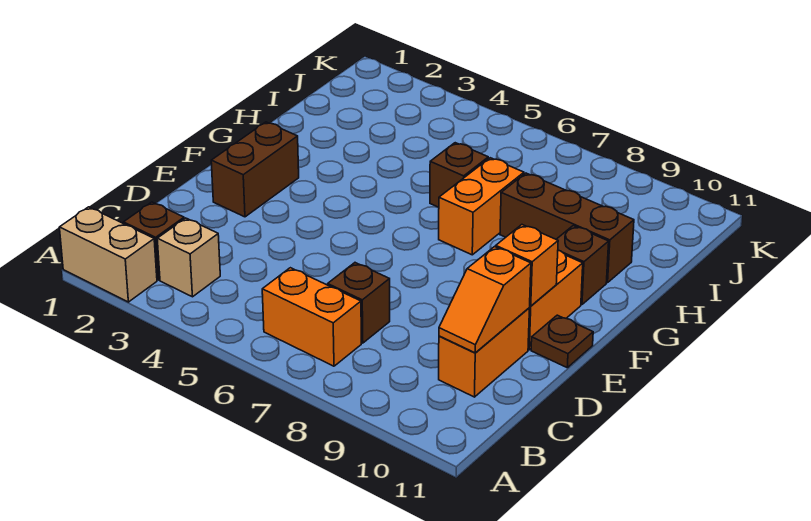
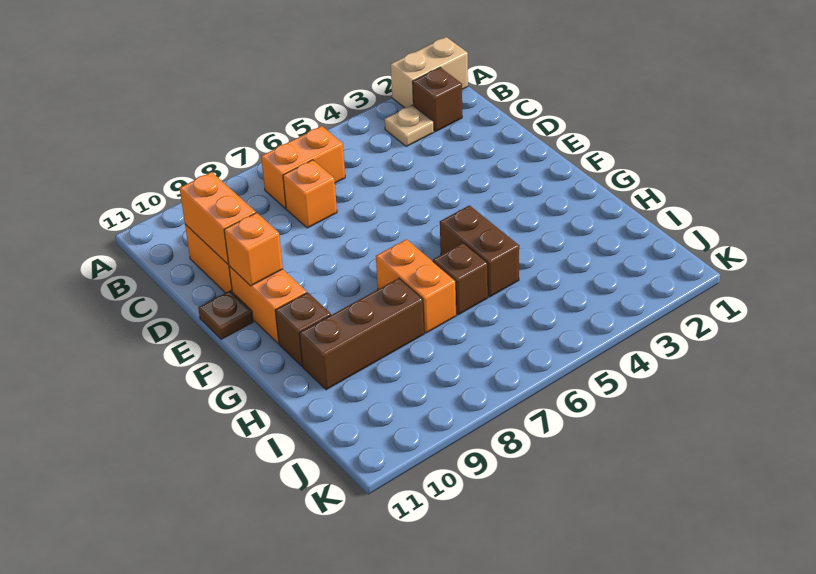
tan brick B3 level 1 -> tan plate B3 level 1
brown brick C7 level 1 -> orange brick C7 level 1
orange slope C10:D10 level 2 top D -> orange brick C10:D10 level 2
brown brick E2:F2 level 1 -> brown brick G5:H5 level 1

